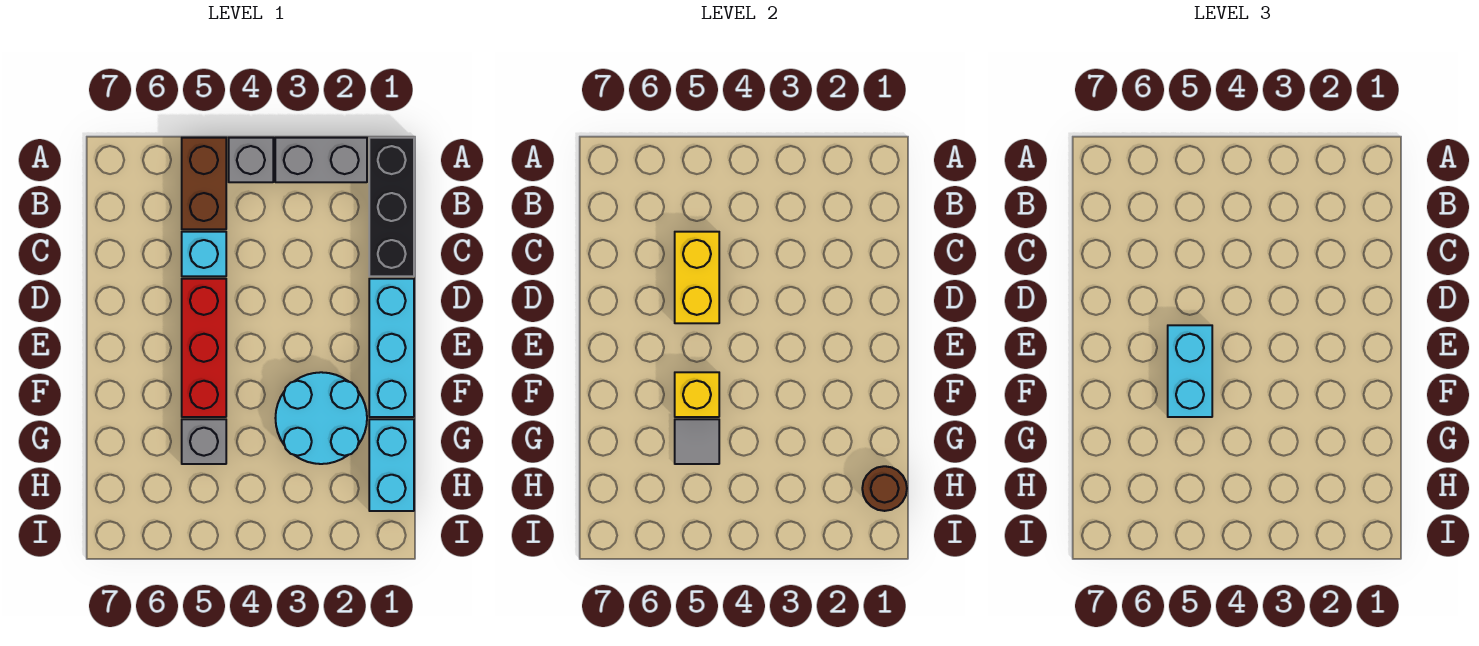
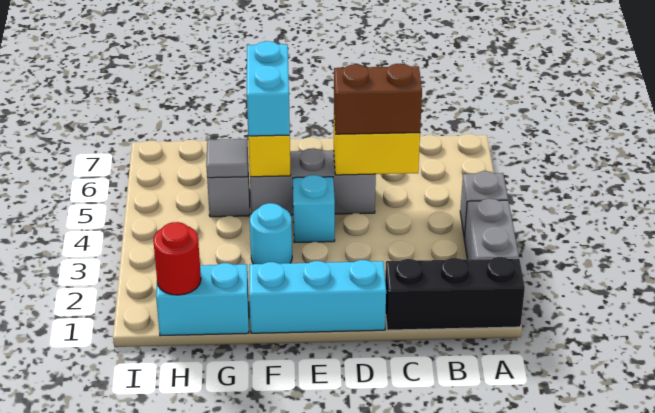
brown brick A5:B5 level 1 -> brown brick C5:D5 level 3
cyan brick C5 level 1 -> cyan brick E4 level 1
red brick D5:F5 level 1 -> grey brick D5:F5 level 1
cyan brick E5:F5 level 3 -> cyan brick F5:F6 level 3
cyan round brick F2:G3 level 1 -> cyan round brick F3 level 1
brown round brick H1 level 2 -> red round brick H1 level 2

